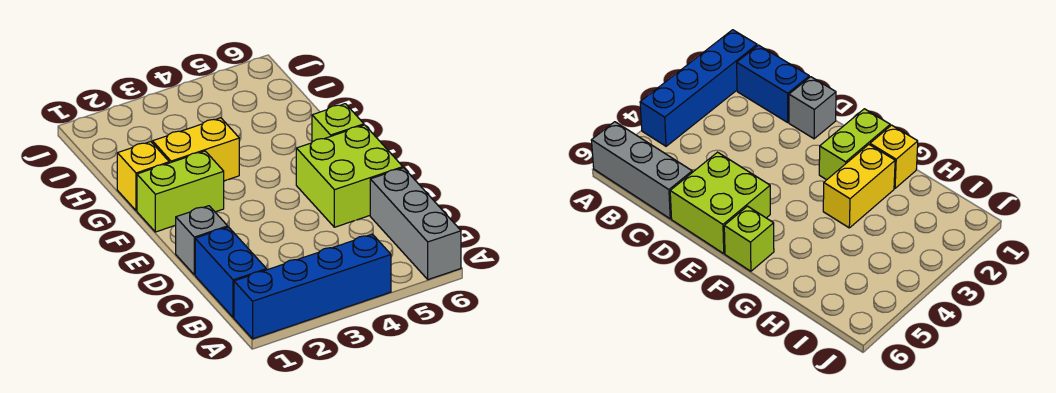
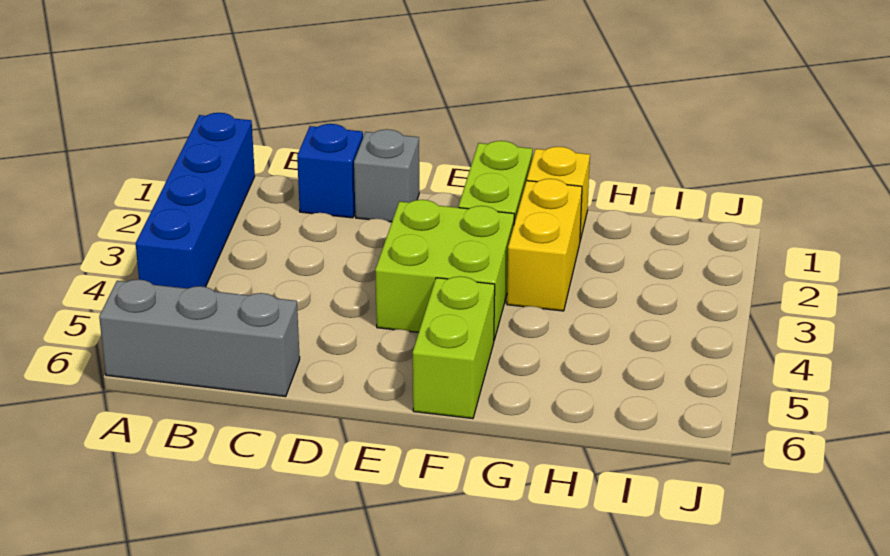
blue brick B1:C1 level 1 -> blue brick C1 level 1
lime brick D5:E6 level 1 -> lime brick E3:F4 level 1
lime brick F6 level 1 -> lime brick F5:F6 level 1

